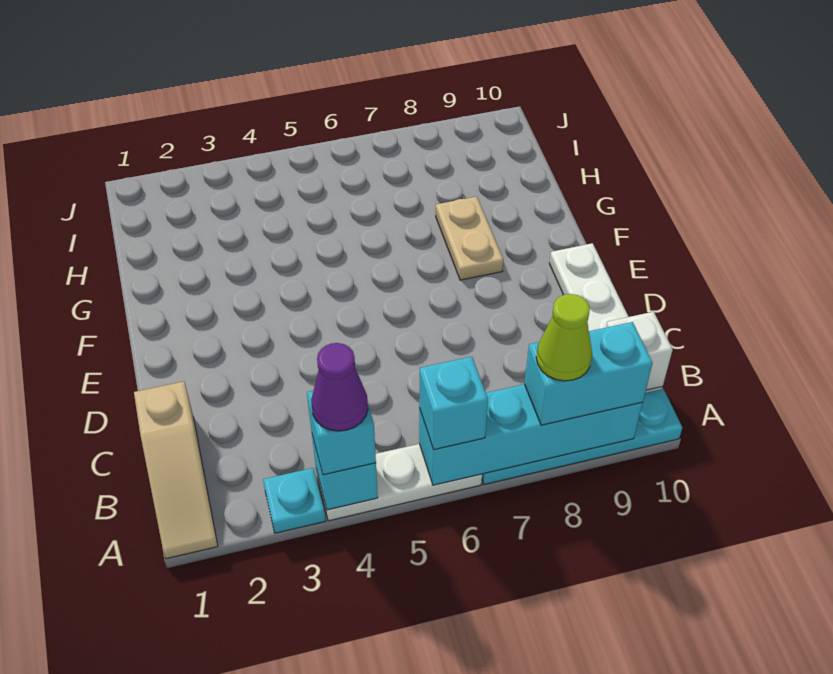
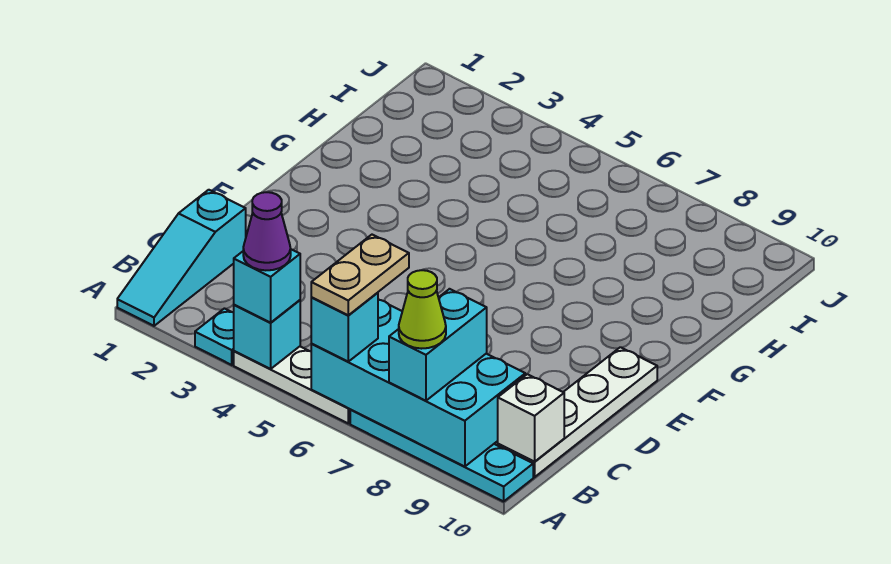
tan slope A1:C1 level 1 top C -> cyan slope A1:C1 level 1 top C
cyan brick A6:A9 level 2 -> cyan brick A6:B9 level 2
cyan brick A8:A9 level 3 -> cyan brick A8:B8 level 3
tan plate F8:G8 level 1 -> tan plate A6:B6 level 4

